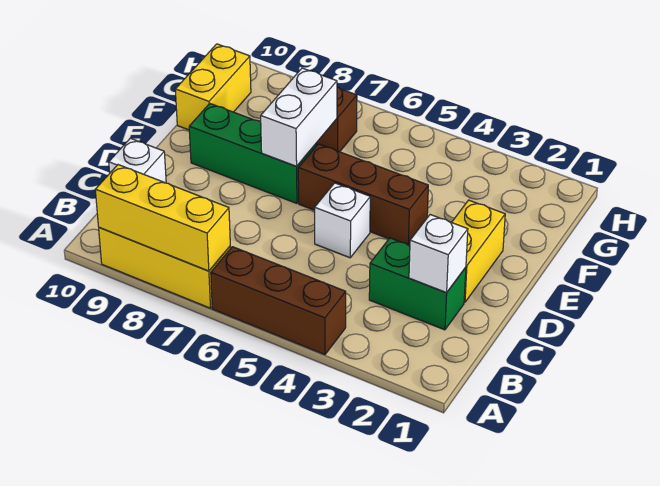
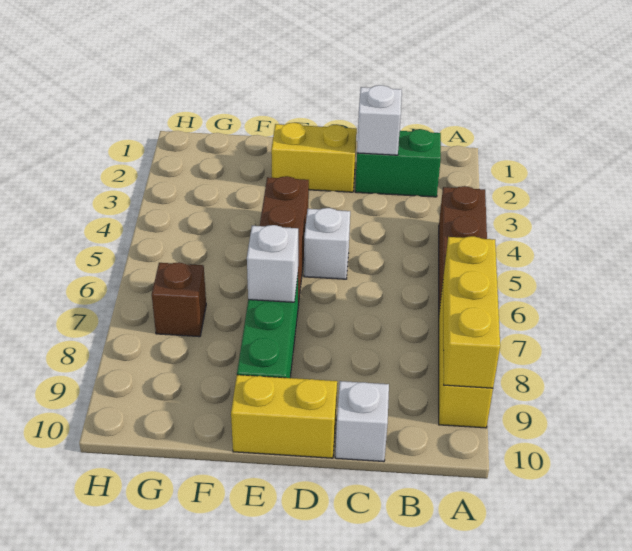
green brick C2:C3 level 1 -> green brick B2:C2 level 1
white brick E7:F7 level 2 -> white brick E7 level 2
yellow brick F10:G10 level 1 -> yellow brick D10:E10 level 1

